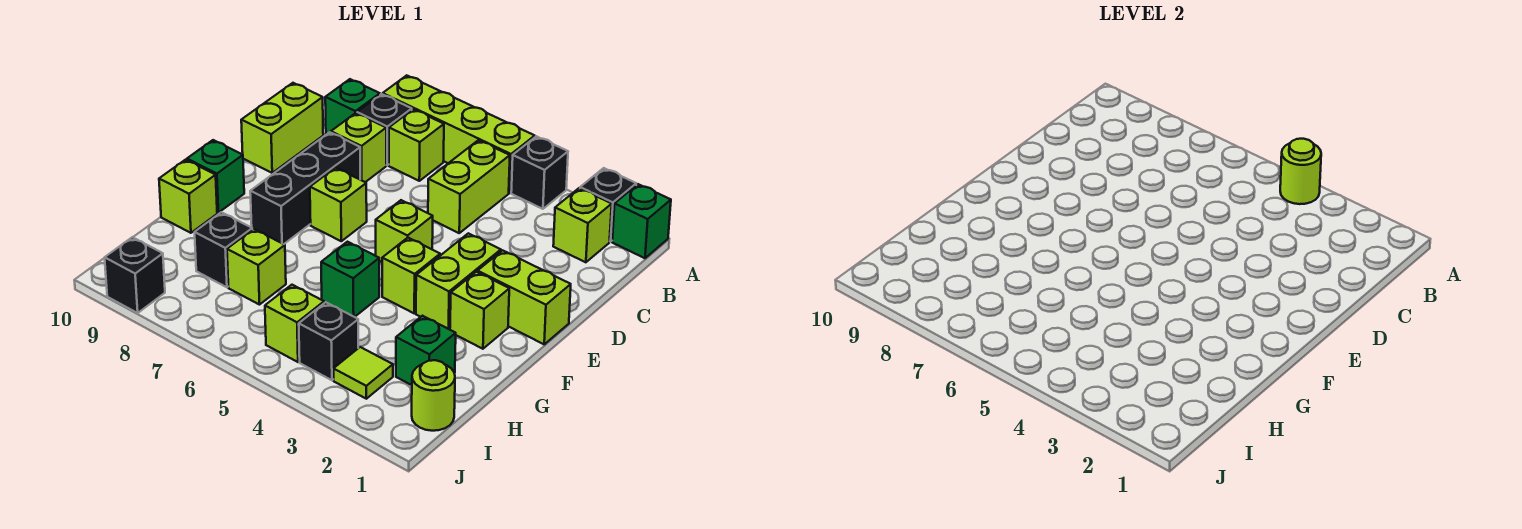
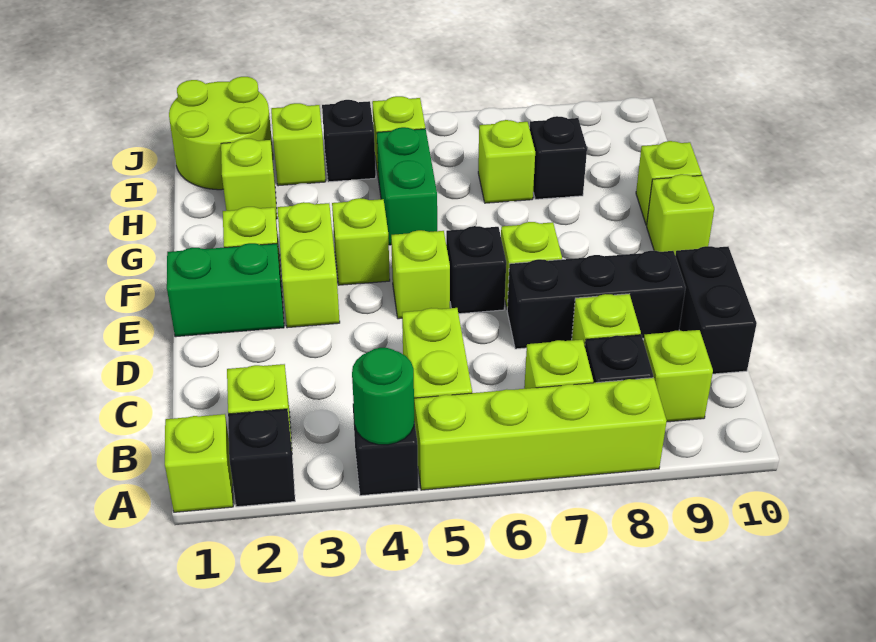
green brick A1 level 1 -> lime brick A1 level 1
lime round brick A4 level 2 -> green round brick A4 level 2
green brick B9 level 1 -> lime brick B9 level 1
lime brick C10:D10 level 1 -> black brick C10:D10 level 1
black brick D8:F8 level 1 -> black brick D7:D9 level 1
lime brick E1:E2 level 1 -> green brick E1:E2 level 1
green brick F10 level 1 -> lime brick F10 level 1
green brick G5 level 1 -> green brick G5:H5 level 1
green brick H2 level 1 -> lime brick H2 level 1
lime round brick I1 level 1 -> lime round brick I1:J2 level 1
lime tile I3 level 1 -> lime brick I3 level 1
black brick J9 level 1 -> black brick E6 level 1

